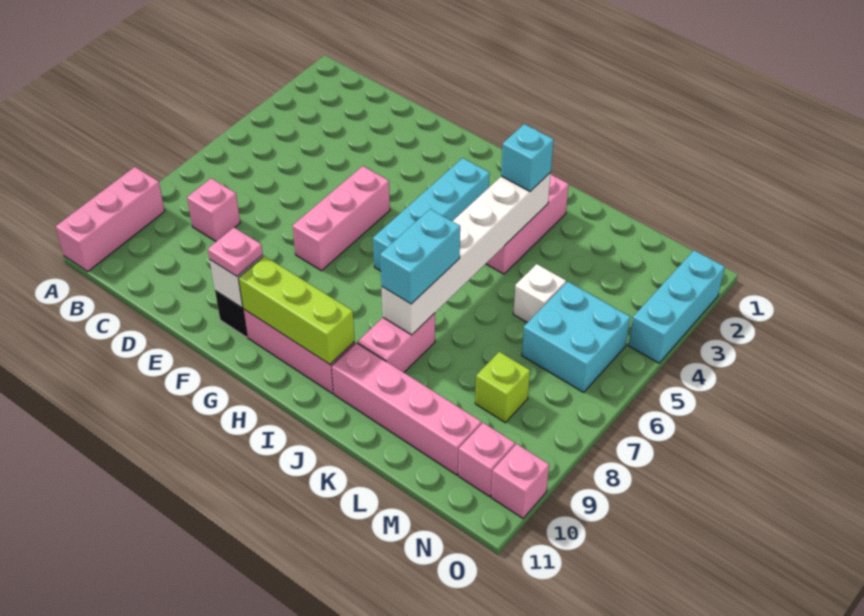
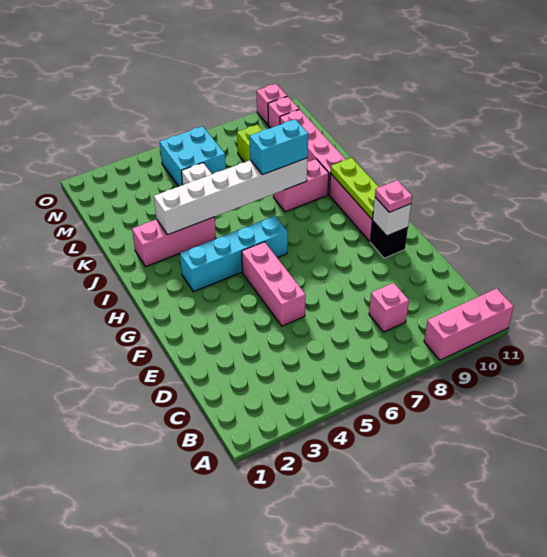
pink brick F5:F7 level 1 -> pink brick E5:G5 level 1
lime brick G10:I10 level 2 -> lime plate G10:I10 level 2
cyan brick J3 level 3 -> none
cyan brick O2:O4 level 1 -> none

